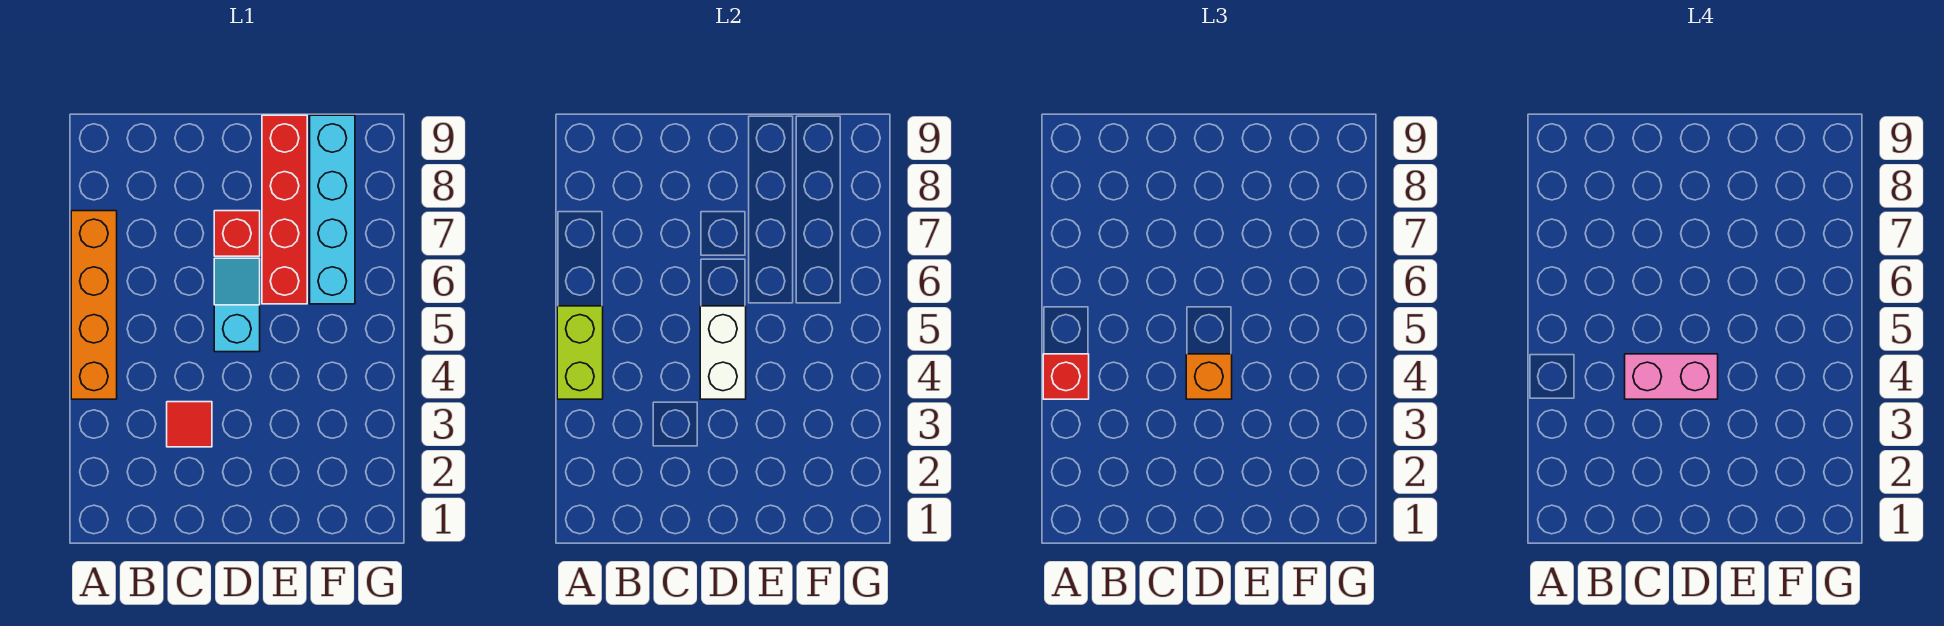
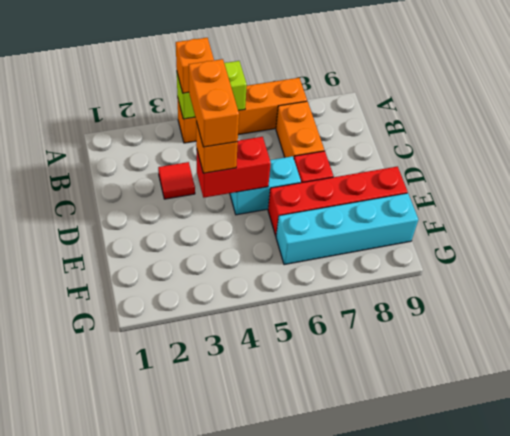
red brick A4 level 3 -> orange brick A4 level 3
none -> orange brick B7:C7 level 1
pink brick C4:D4 level 4 -> orange brick C4:D4 level 4
white brick D4:D5 level 2 -> red brick D4:D5 level 2
cyan slope D5:D6 level 1 top 5 -> cyan brick D5:D6 level 1

